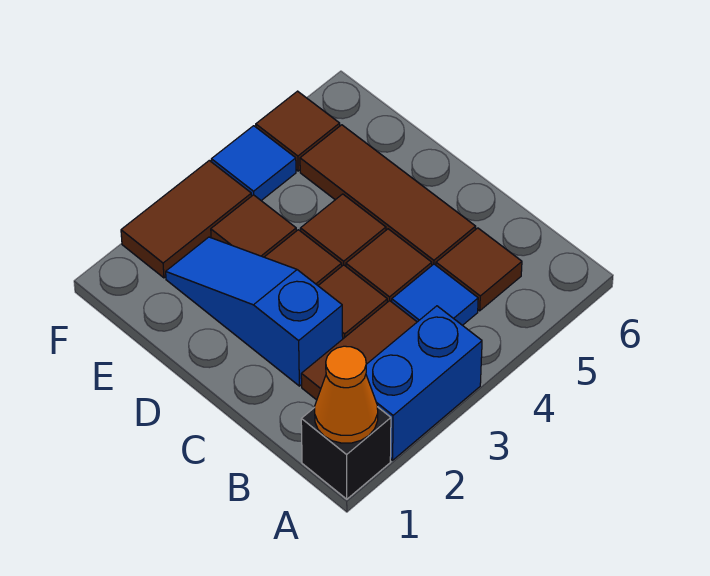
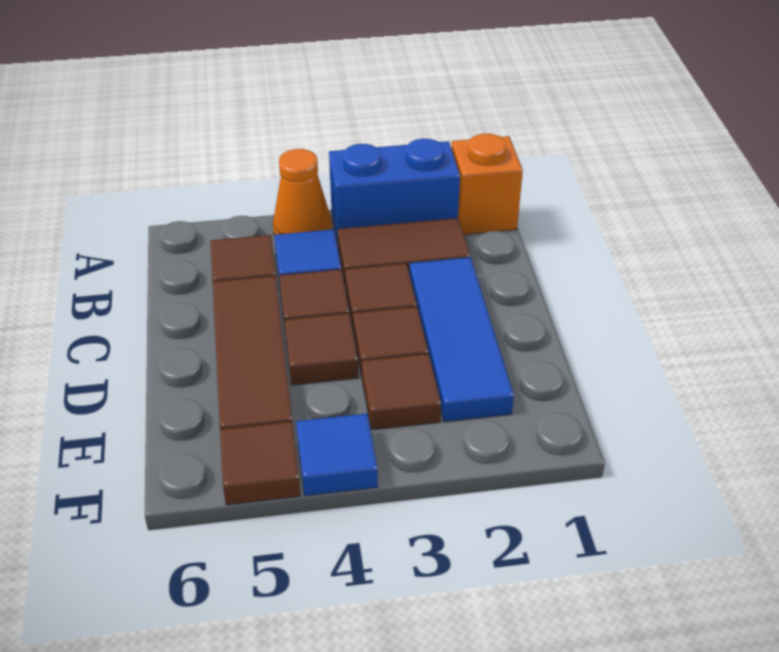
black brick A1 level 1 -> orange brick A1 level 1
orange cone A1 level 2 -> orange cone A4 level 1
blue slope C2:E2 level 1 top C -> blue tile C2:E2 level 1
brown tile F2:F3 level 1 -> none

